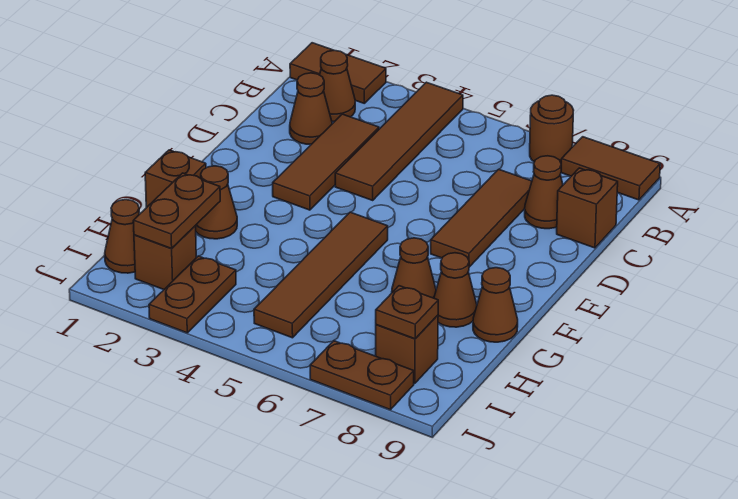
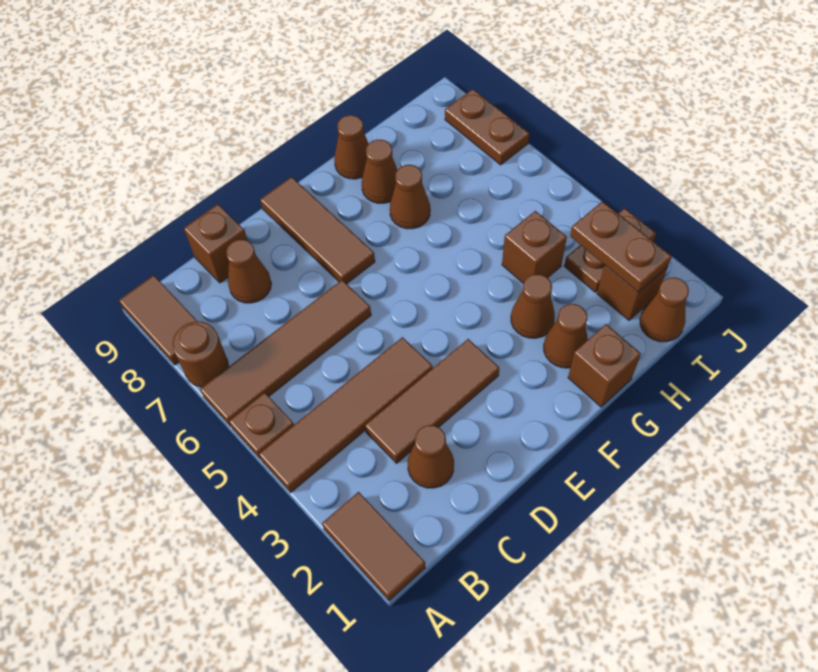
brown cone B2 level 1 -> brown cone G3 level 1
brown tile C7:E7 level 1 -> brown tile E7:E9 level 1
brown tile F5:I5 level 1 -> brown tile A6:D6 level 1
brown plate H2:I2 level 2 -> brown plate I2:I3 level 2
brown brick I8 level 1 -> brown brick H4 level 1
brown plate I8 level 2 -> brown plate A5 level 1

